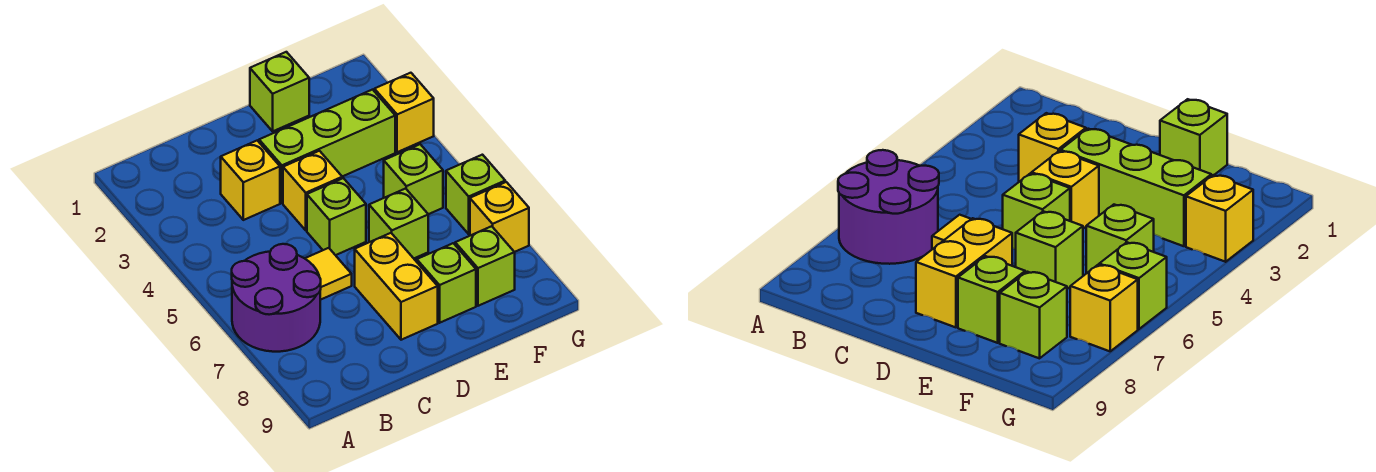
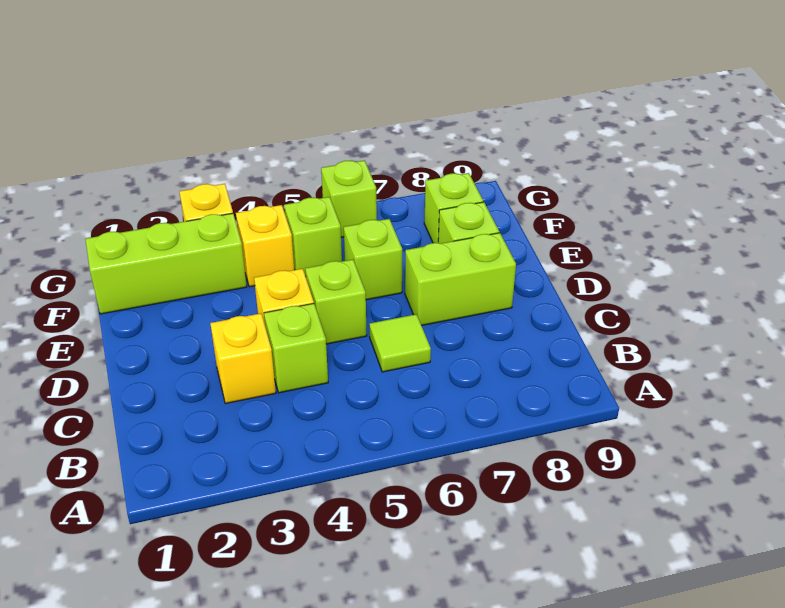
purple round brick A6:B7 level 1 -> none
yellow tile C6 level 1 -> lime tile C6 level 1
lime brick D3:F3 level 1 -> lime brick F1:F3 level 1
yellow brick D7:D8 level 1 -> lime brick D7:D8 level 1
lime brick E1 level 1 -> lime brick C4 level 1
yellow brick G7 level 1 -> yellow brick F4 level 1

